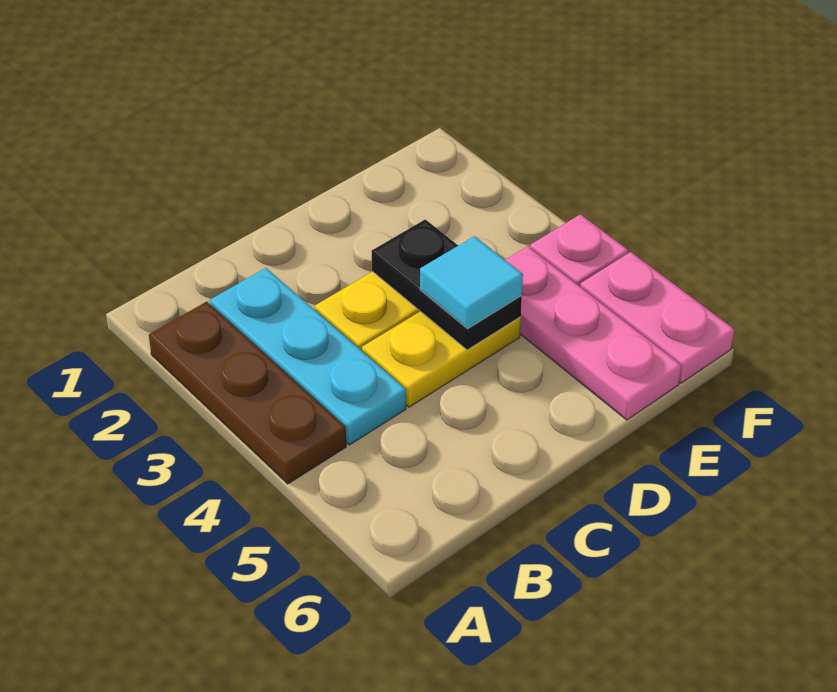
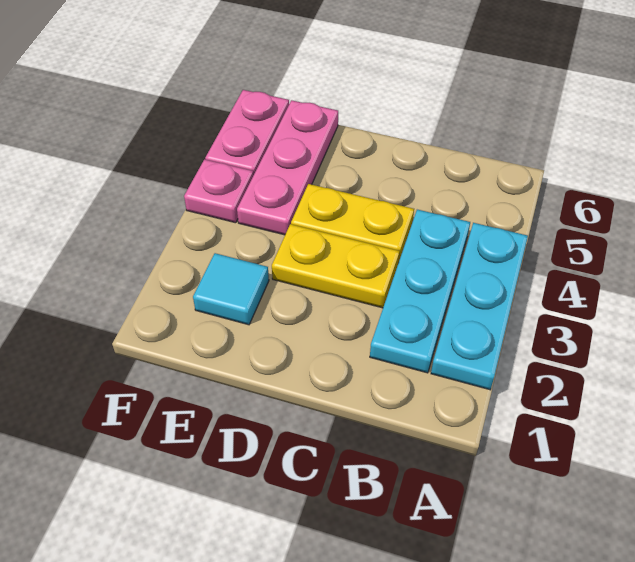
brown plate A2:A4 level 1 -> cyan plate A2:A4 level 1
black plate D3:D4 level 2 -> none
cyan tile D4 level 3 -> cyan tile E2 level 1

